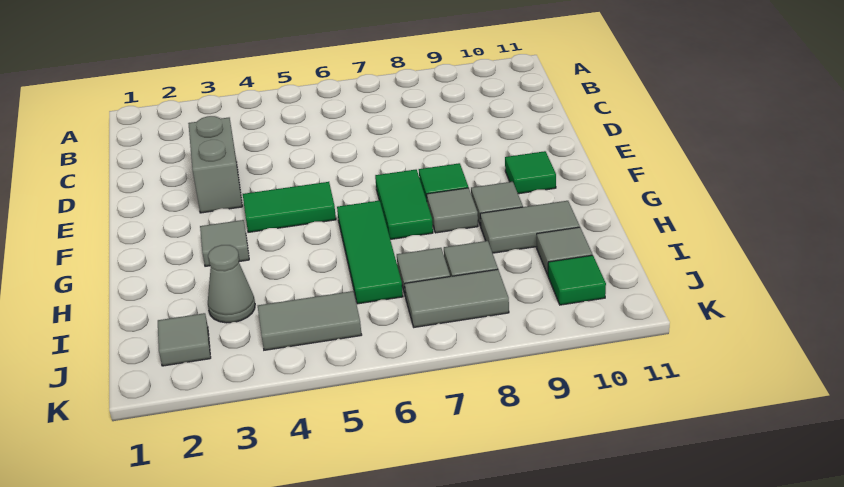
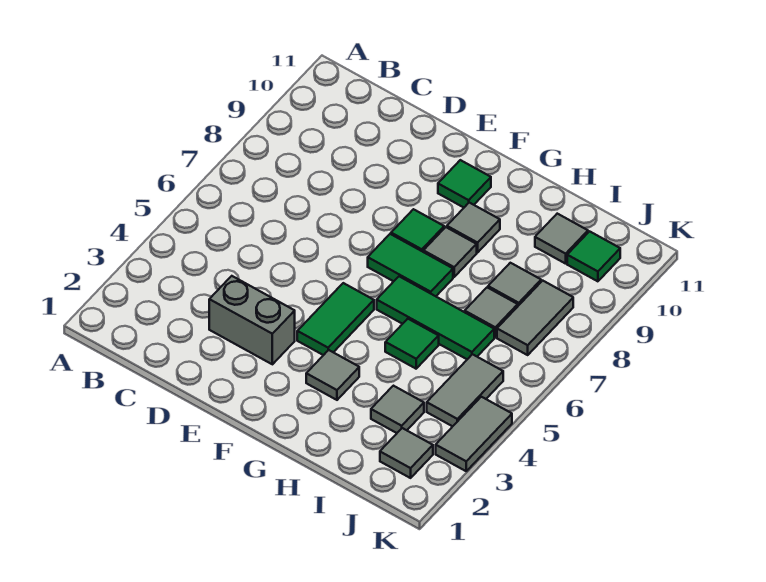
none -> green tile H5 level 1
grey tile H9:H10 level 1 -> grey tile K3:K4 level 1
grey cone I3 level 1 -> grey tile I3 level 1

